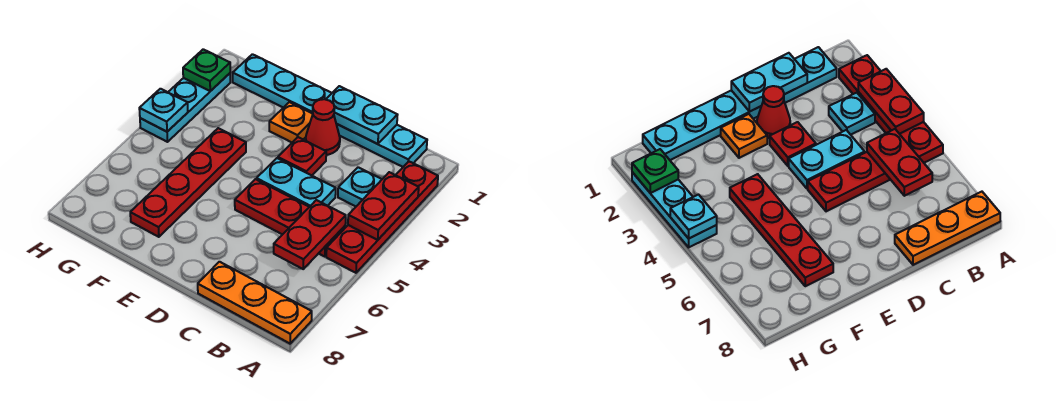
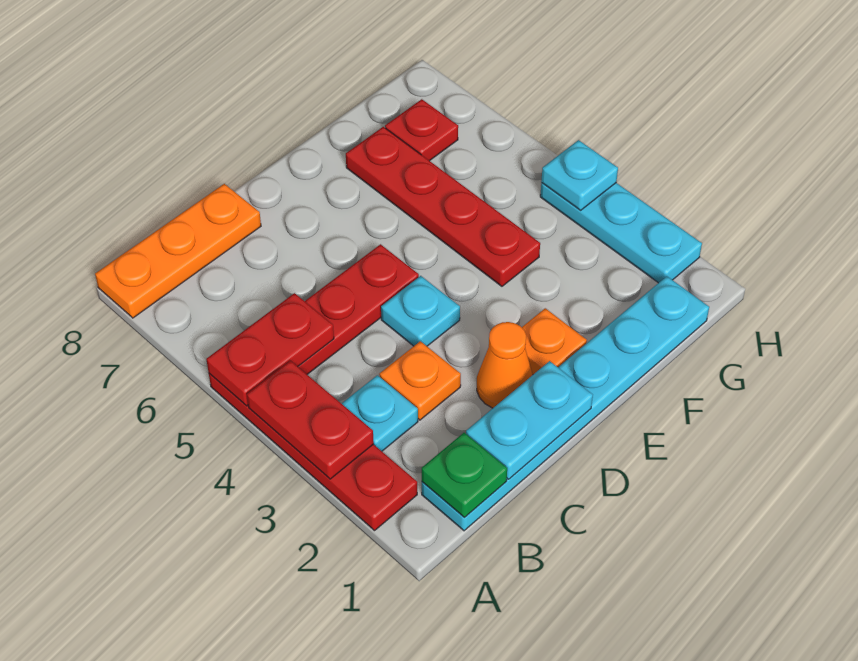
red plate B5:B6 level 2 -> red plate A5:B5 level 2
none -> orange plate C3 level 1
cyan plate C4:D4 level 1 -> cyan plate D4 level 1
red cone D2 level 1 -> orange cone D2 level 1
red plate D3 level 1 -> red plate G7 level 1
green plate H2 level 2 -> green plate B1 level 2

